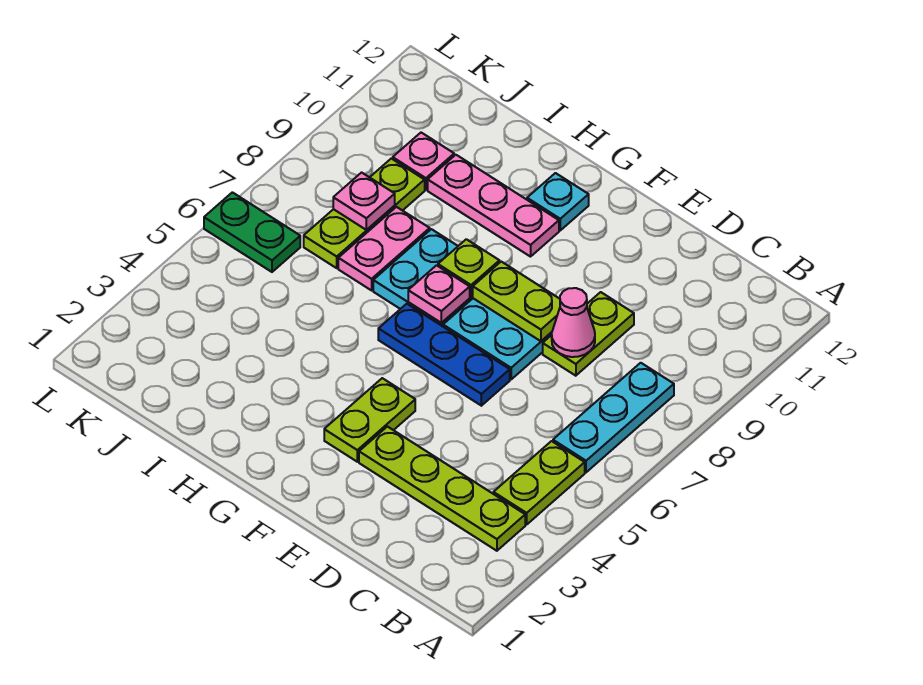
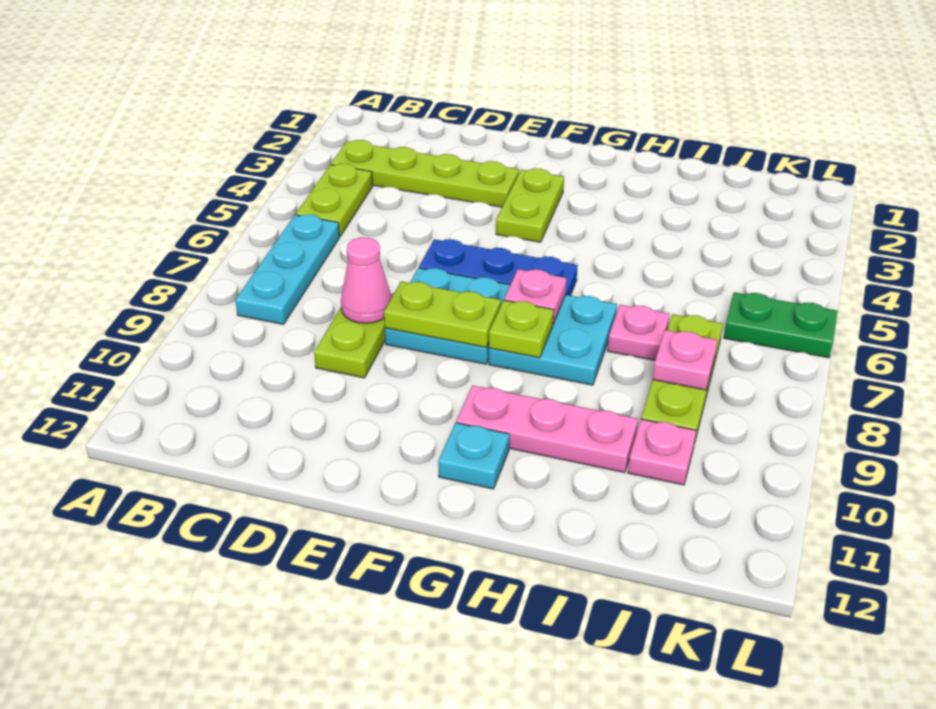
pink plate I7:I8 level 1 -> pink plate I7 level 1

